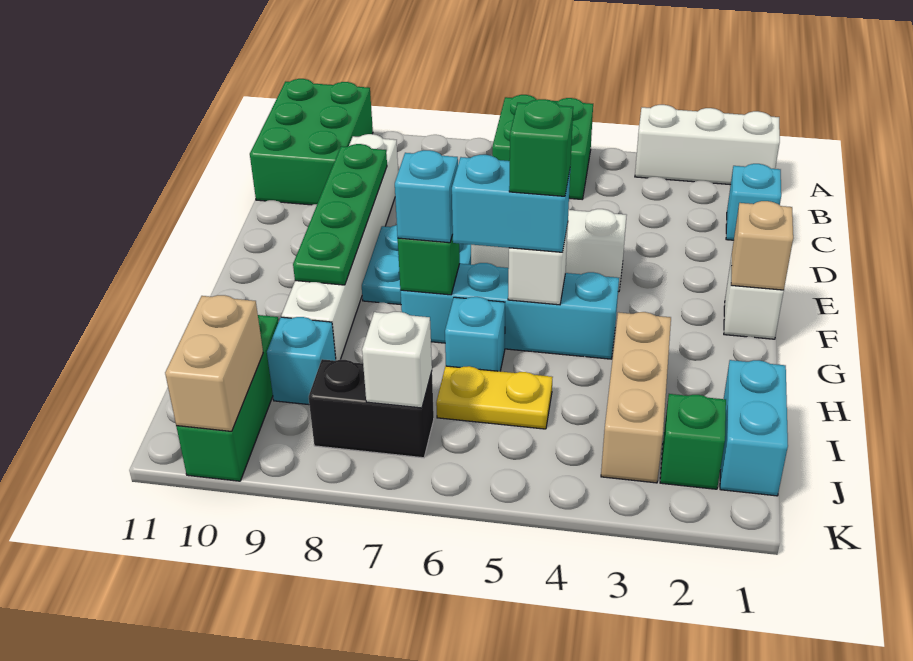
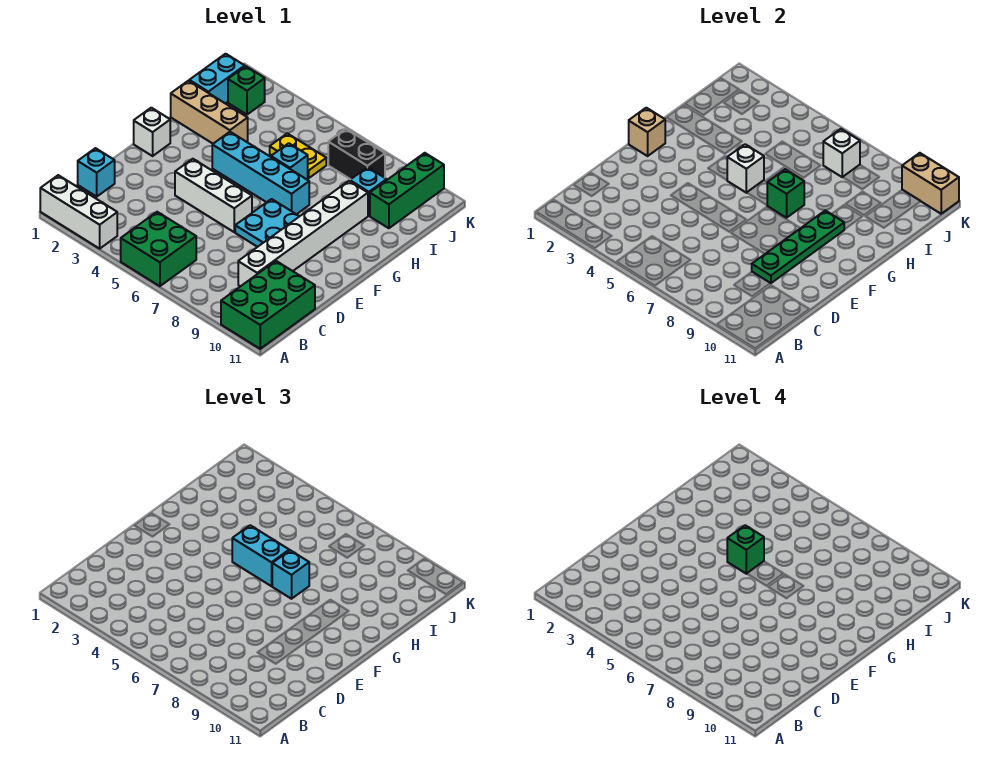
tan brick H3:J3 level 1 -> tan brick H1:H3 level 1
tan brick J10:K10 level 2 -> tan brick K10:K11 level 2

